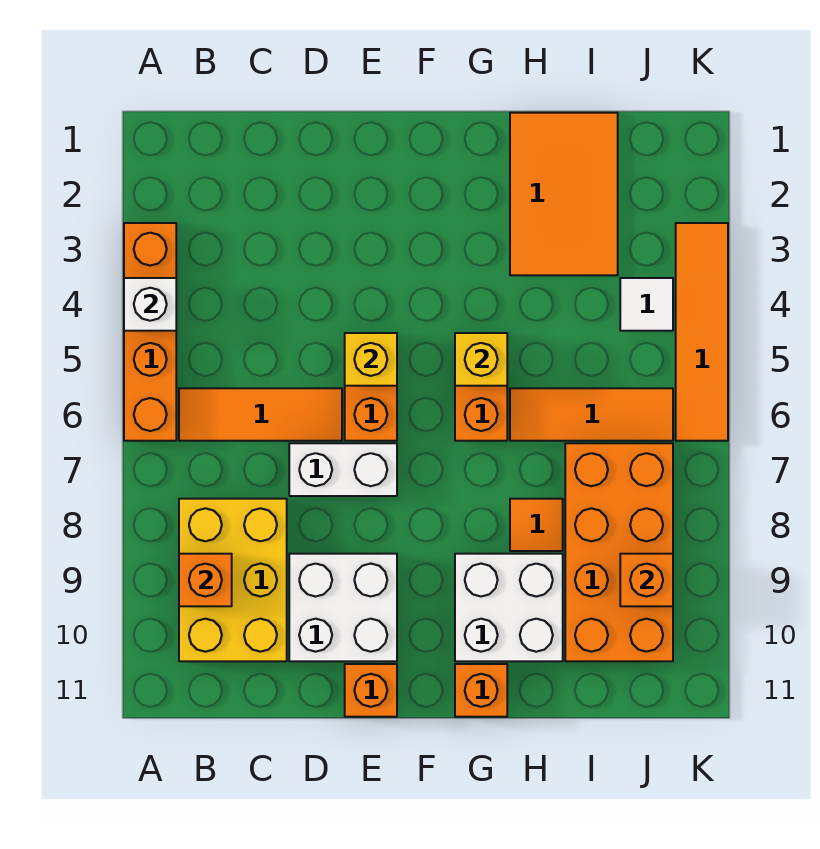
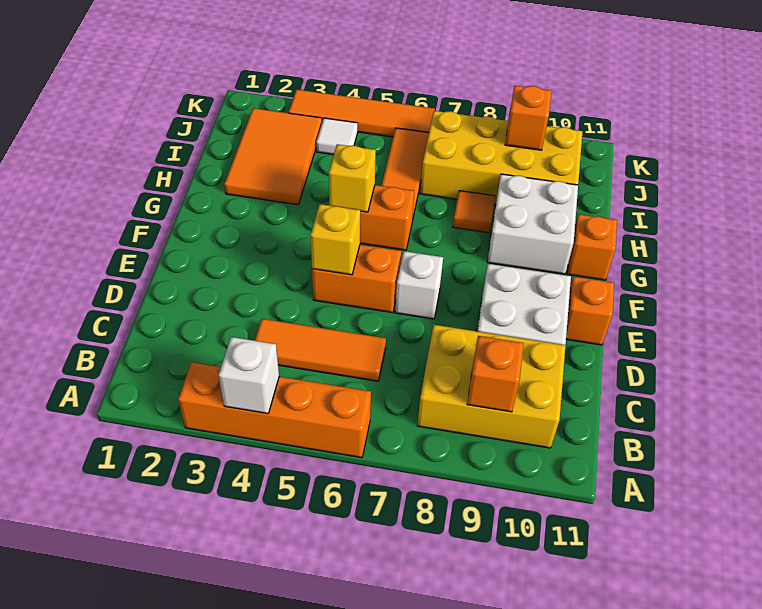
orange tile B6:D6 level 1 -> orange tile C4:C6 level 1
white brick D7:E7 level 1 -> white brick E7 level 1
orange tile H1:I3 level 1 -> orange tile H2:J3 level 1
orange brick I7:J10 level 1 -> yellow brick I7:J10 level 1

